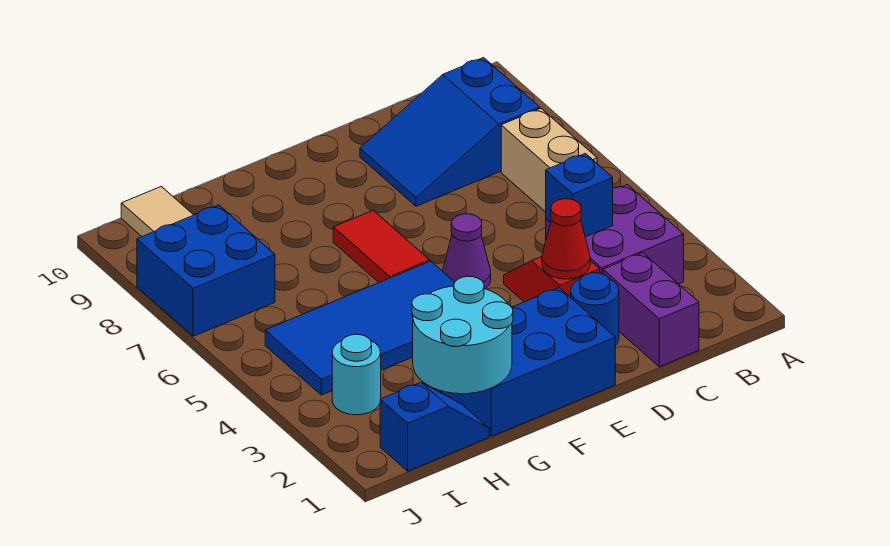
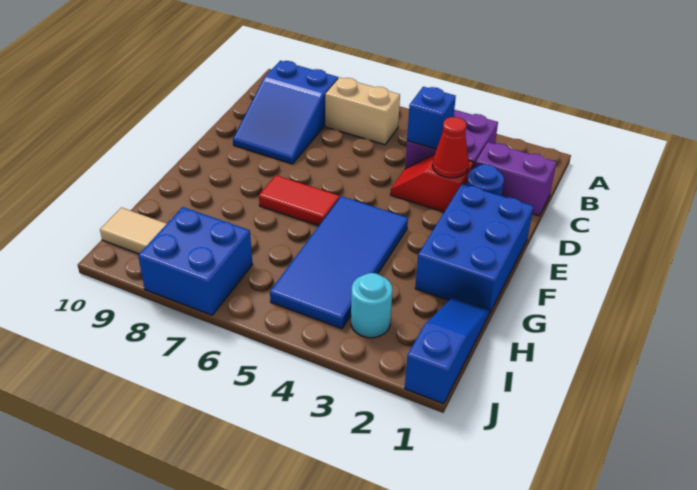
purple cone E5 level 1 -> none
cyan round brick G1:H2 level 2 -> none
blue slope H1:I1 level 1 top I -> blue slope H1:J1 level 1 top J

